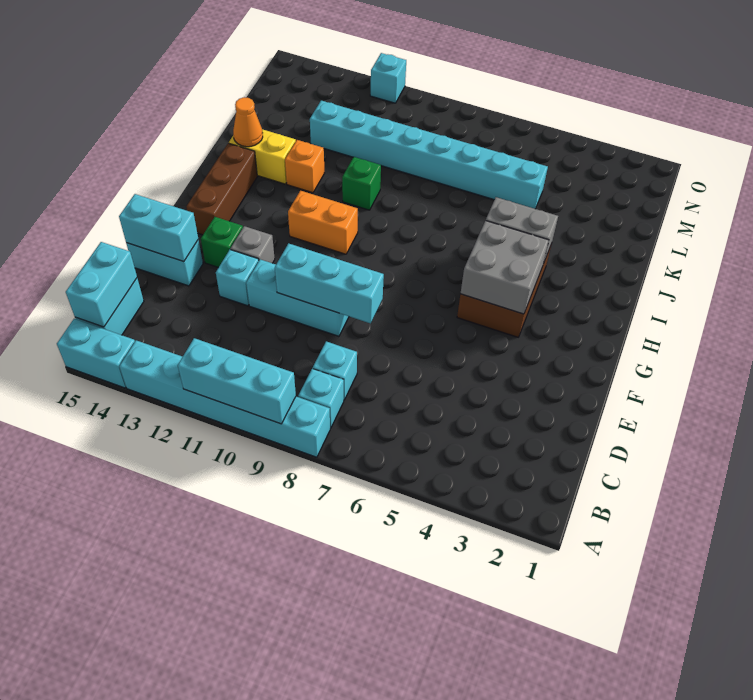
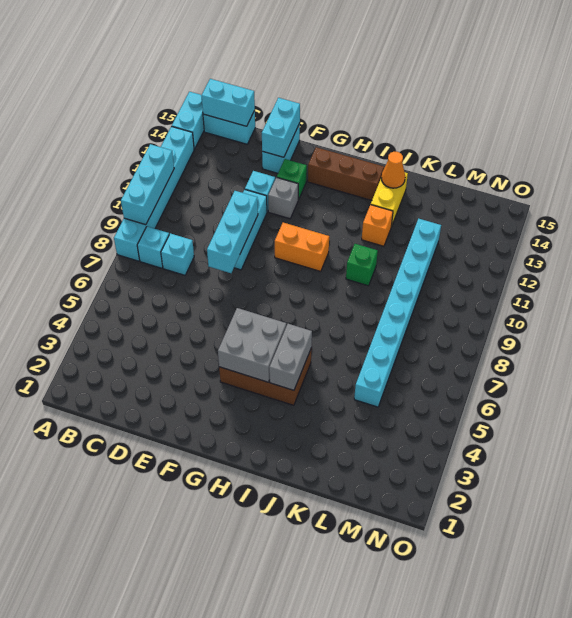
orange brick H10:H11 level 1 -> orange brick G10:H10 level 1
cyan brick O11 level 1 -> none

